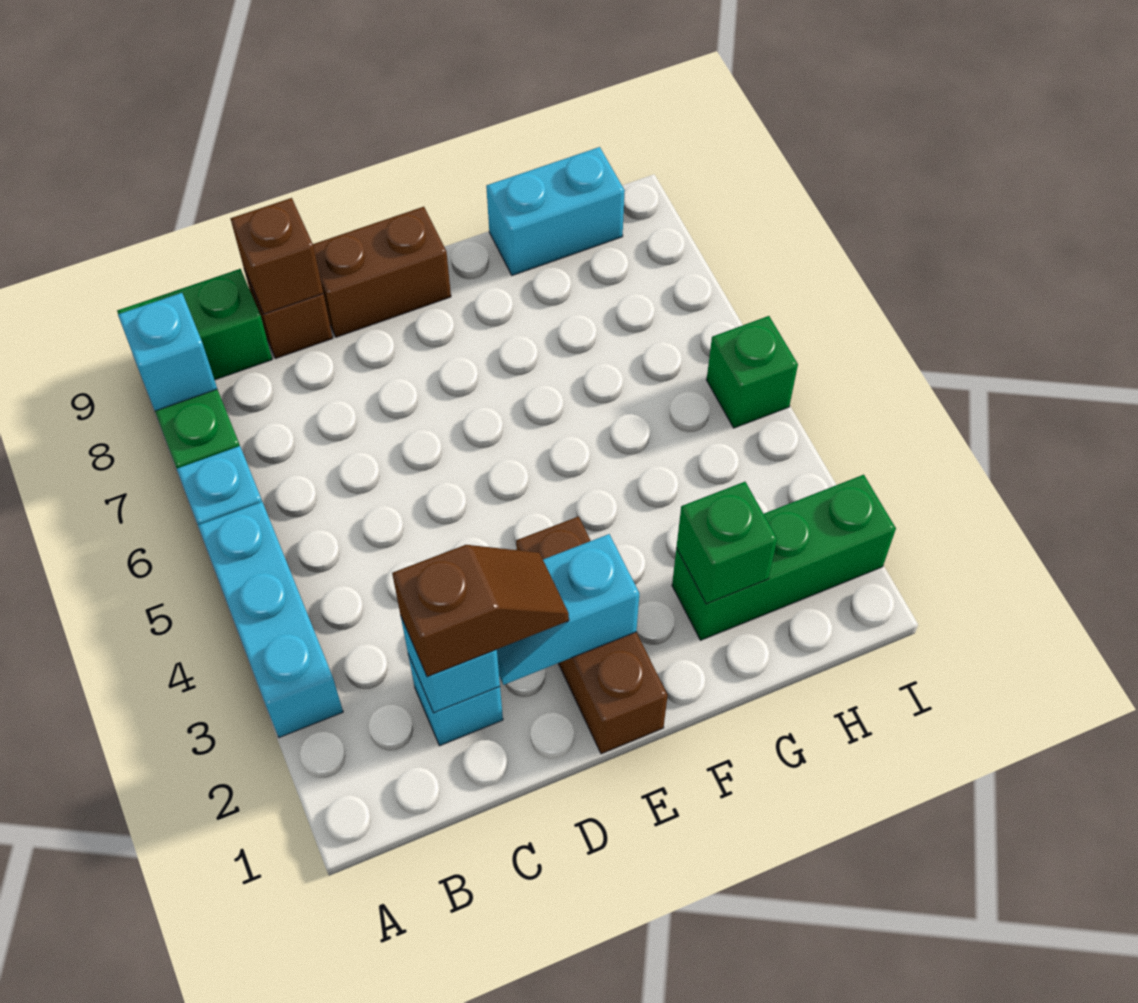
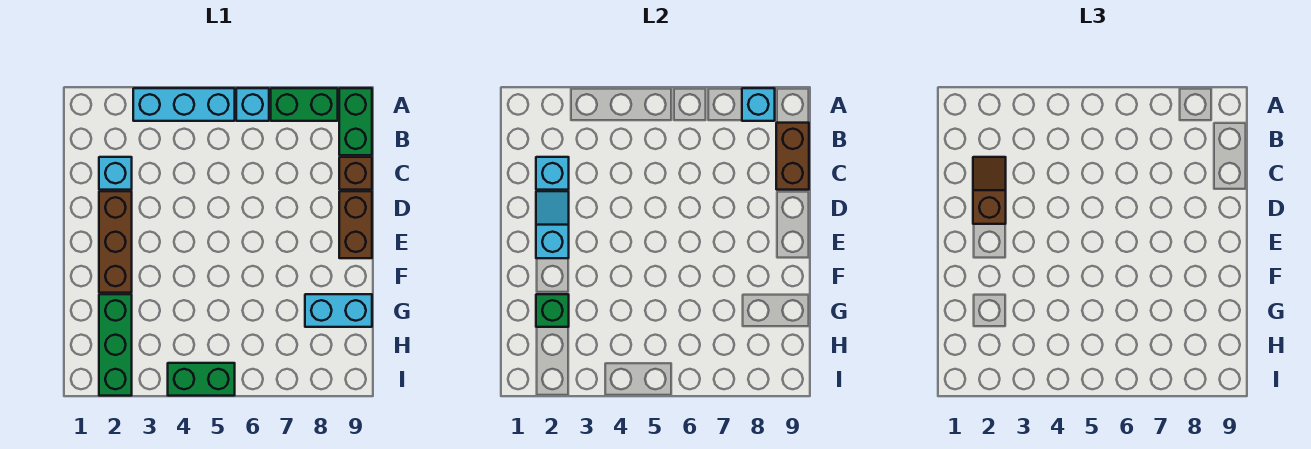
brown slope C2:D2 level 3 top C -> brown slope C2:D2 level 3 top D
brown brick C9 level 2 -> brown brick B9:C9 level 2
brown brick E1:E3 level 1 -> brown brick D2:F2 level 1
cyan brick G9:H9 level 1 -> cyan brick G8:G9 level 1
green brick I5 level 1 -> green brick I4:I5 level 1

